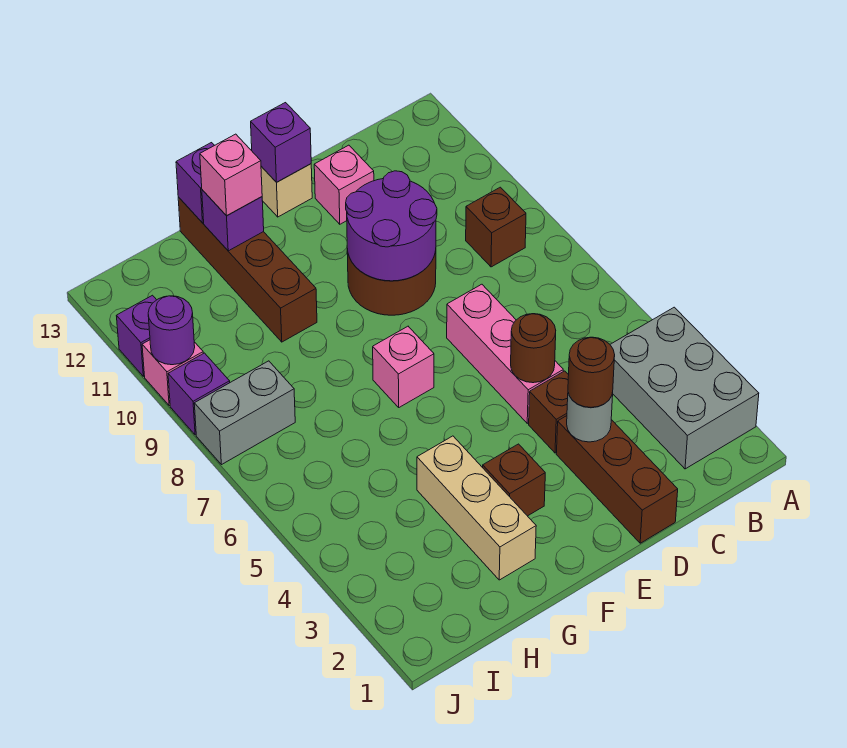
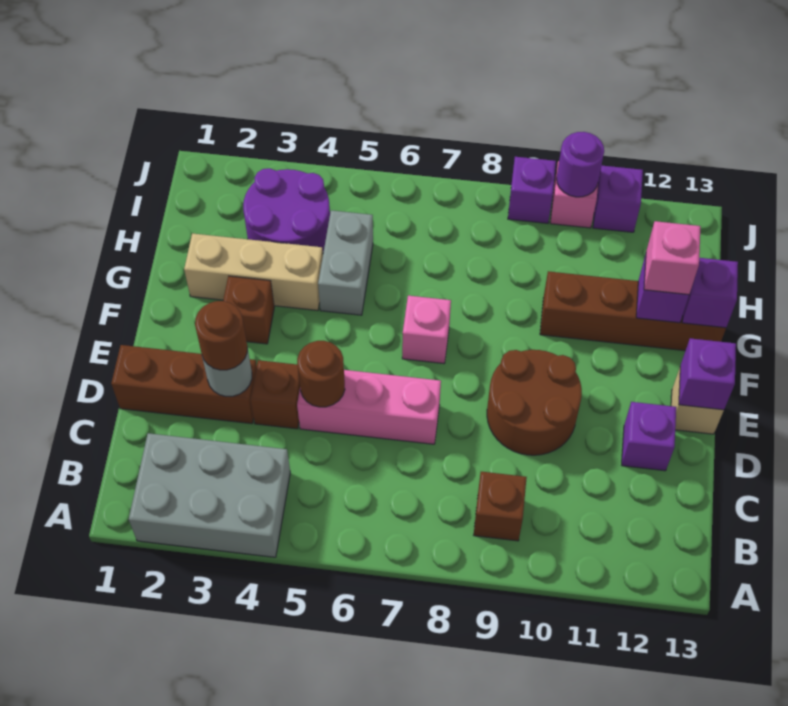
purple round brick D9:E10 level 2 -> purple round brick H3:I4 level 1
pink brick D12 level 1 -> purple brick D12 level 1
grey brick I8:J8 level 1 -> grey brick G5:H5 level 1

